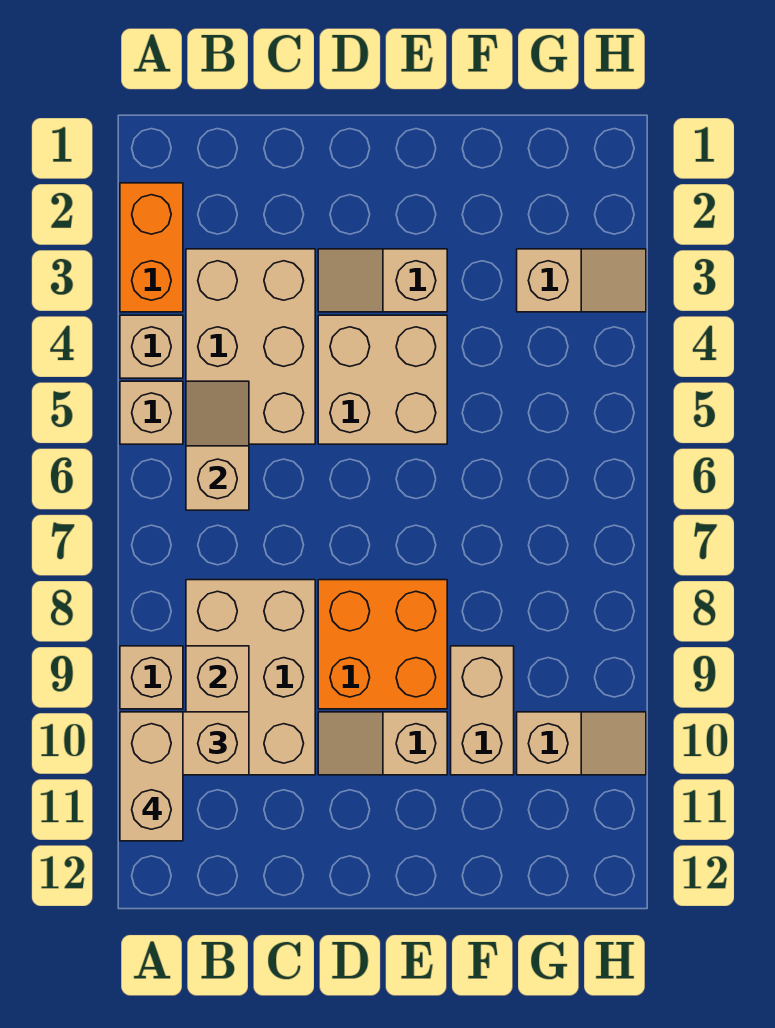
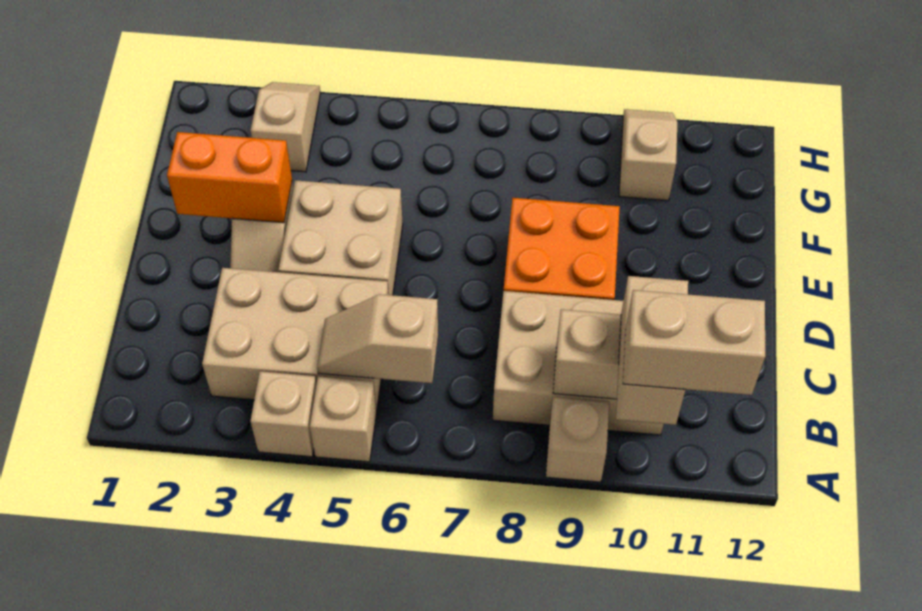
orange brick A2:A3 level 1 -> orange brick E2:E3 level 2
tan slope D10:E10 level 1 top E -> none
tan brick F9:F10 level 1 -> none

